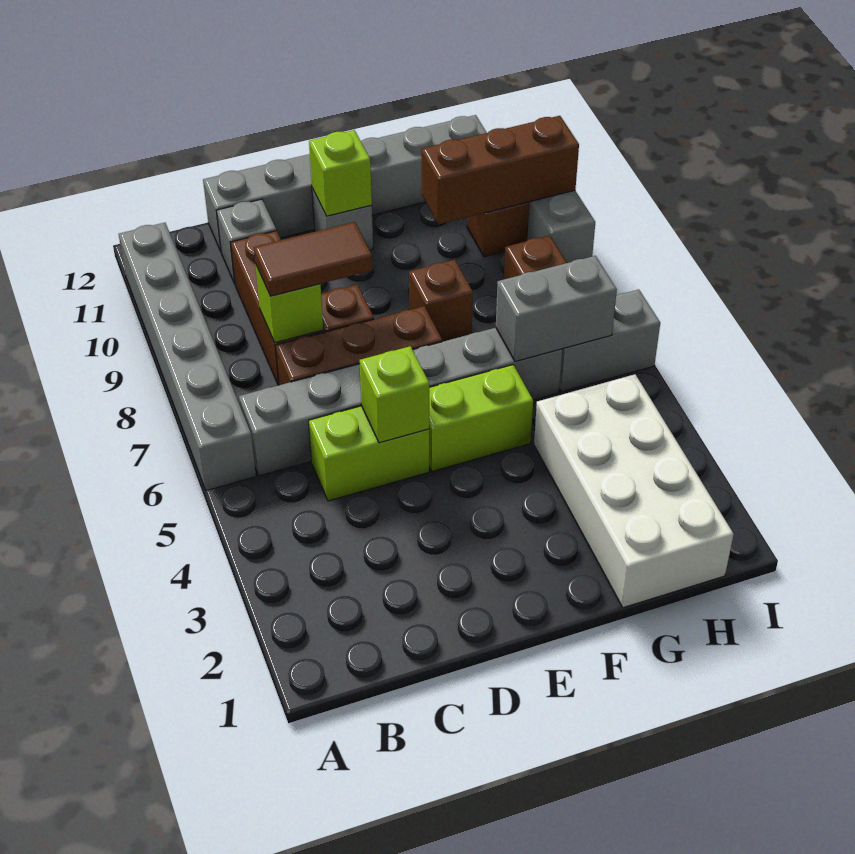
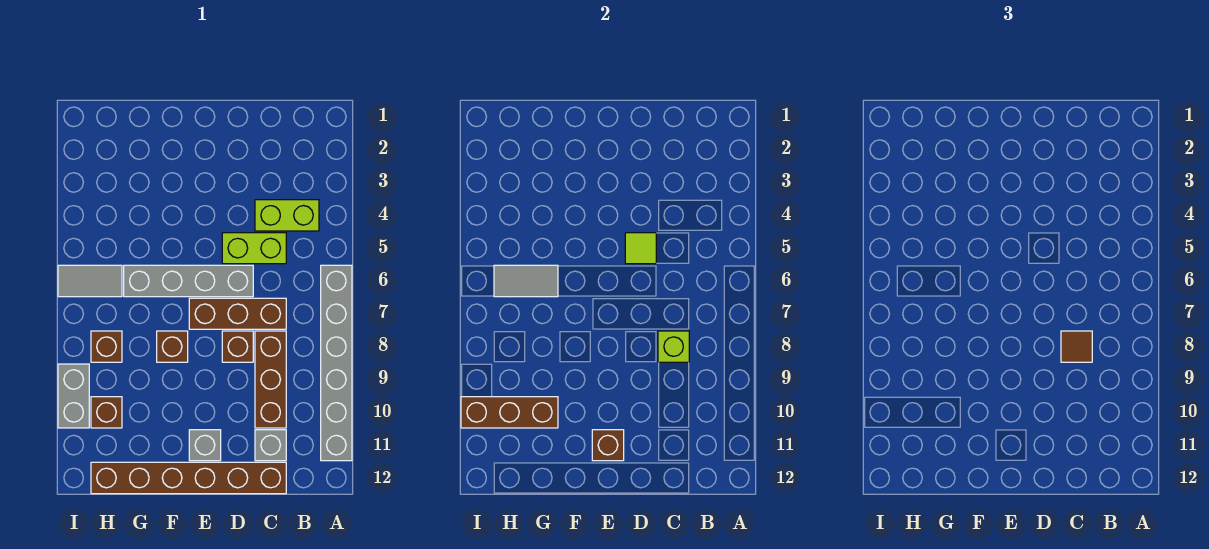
grey brick B6:G6 level 1 -> grey brick D6:G6 level 1
brown tile C8:D8 level 3 -> brown tile C8 level 3
grey brick C12:H12 level 1 -> brown brick C12:H12 level 1
lime brick D5 level 2 -> lime tile D5 level 2
lime brick E5:F5 level 1 -> lime brick B4:C4 level 1
lime brick E11 level 2 -> brown brick E11 level 2
white brick G1:H4 level 1 -> none
grey brick G6:H6 level 2 -> grey tile G6:H6 level 2
grey brick H6:I6 level 1 -> grey tile H6:I6 level 1

